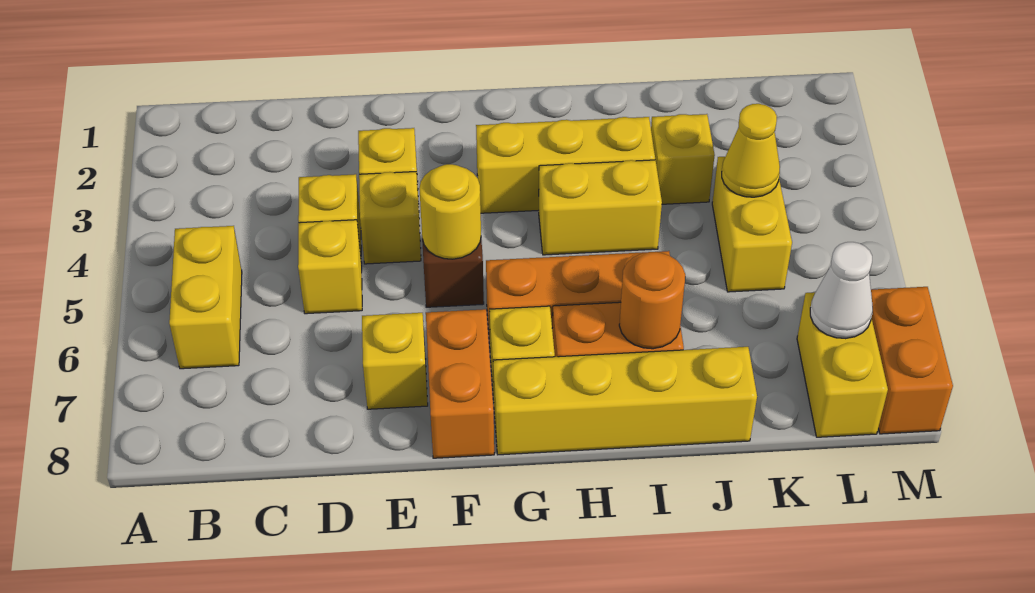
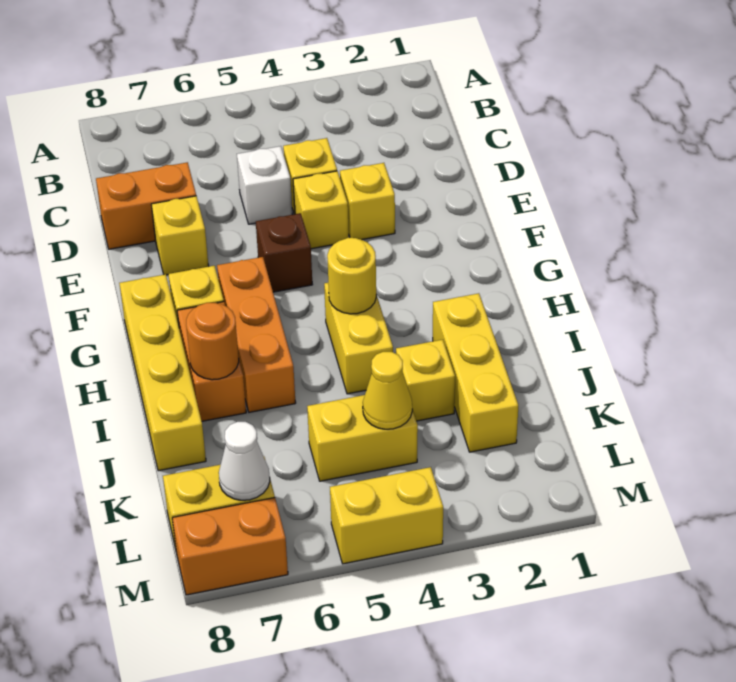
yellow brick B5:B6 level 1 -> yellow brick M4:M5 level 1
yellow brick D5 level 1 -> white brick D5 level 1
yellow round brick F5 level 2 -> yellow round brick H4 level 2
orange brick F7:F8 level 1 -> orange brick D7:D8 level 1
yellow brick G3:I3 level 1 -> yellow brick I2:K2 level 1

